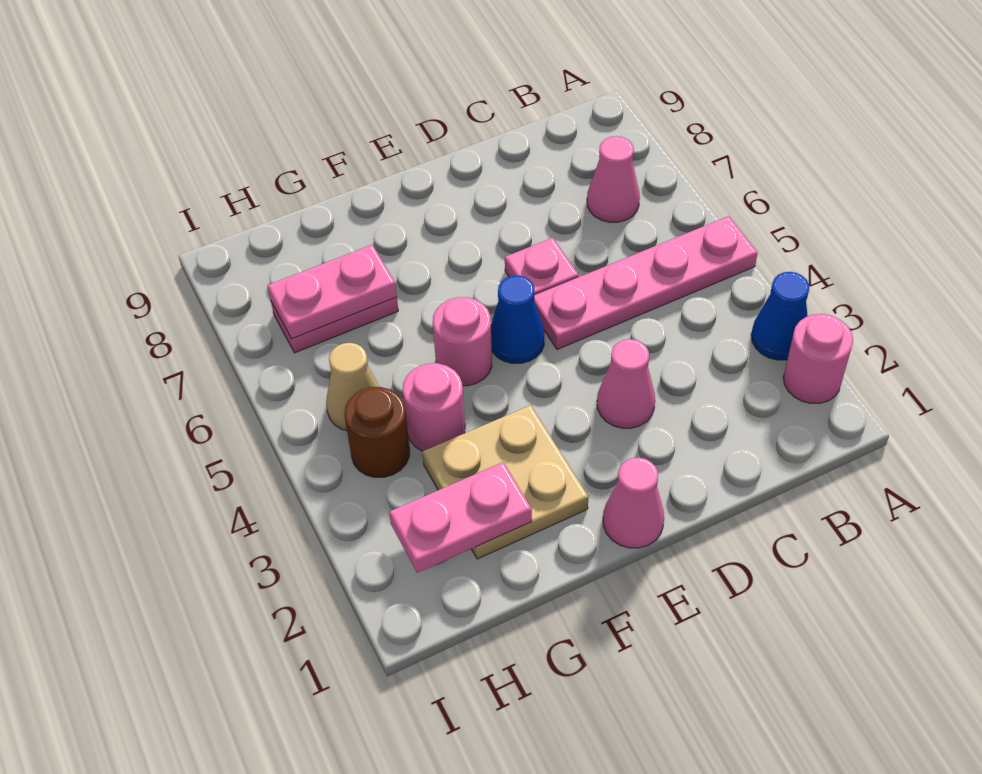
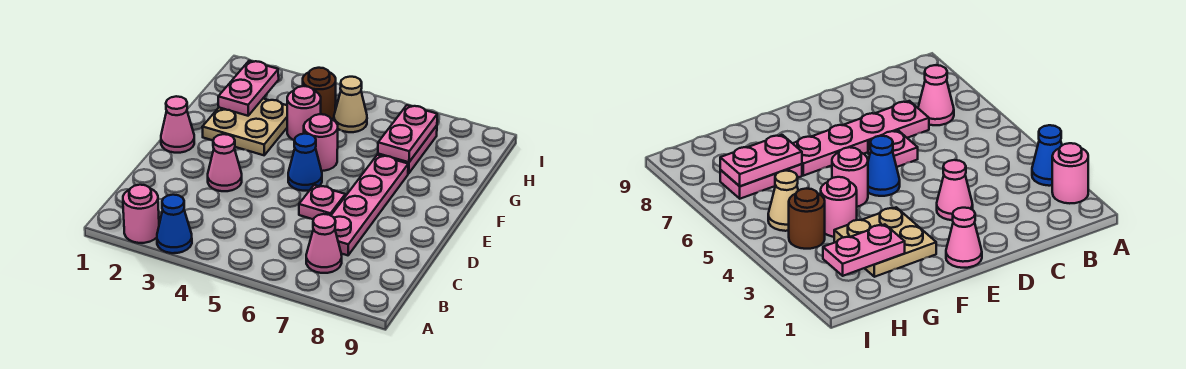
pink plate A5:D5 level 1 -> pink plate C7:F7 level 1

